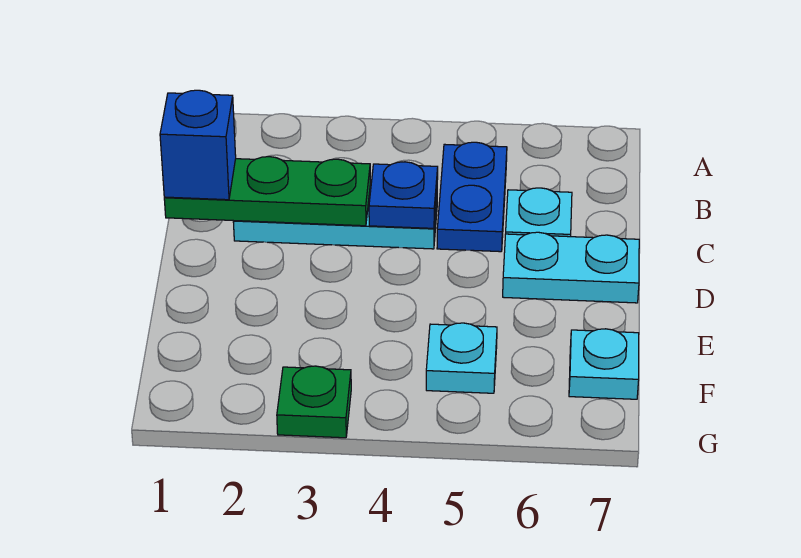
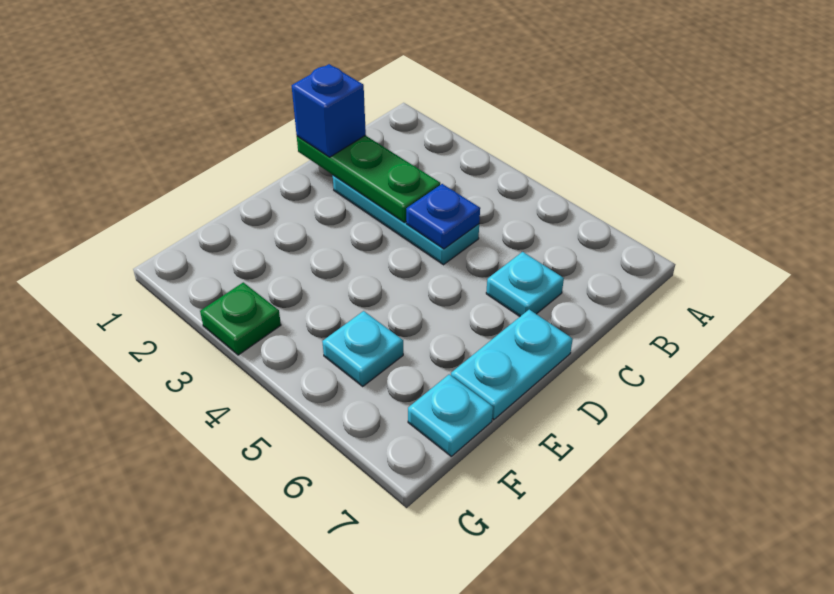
blue plate B5:C5 level 1 -> none
cyan plate D6:D7 level 1 -> cyan plate D7:E7 level 1

